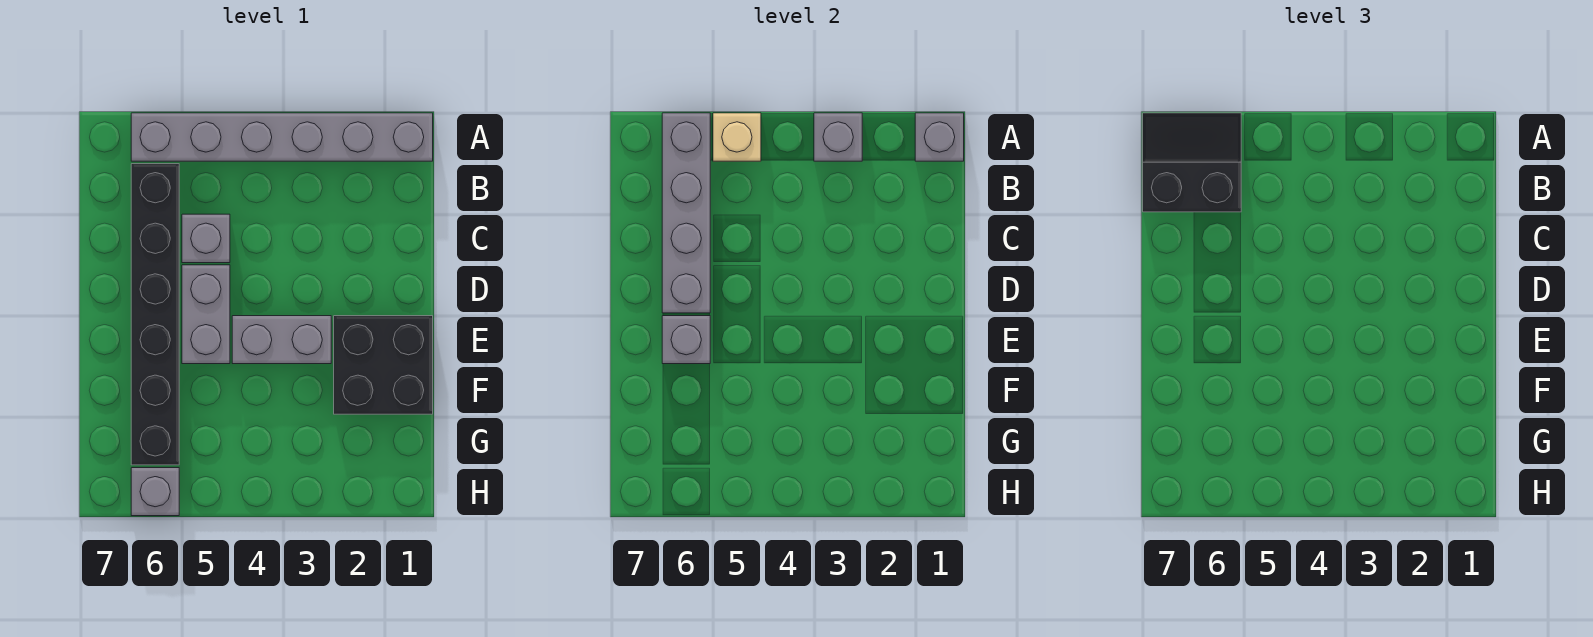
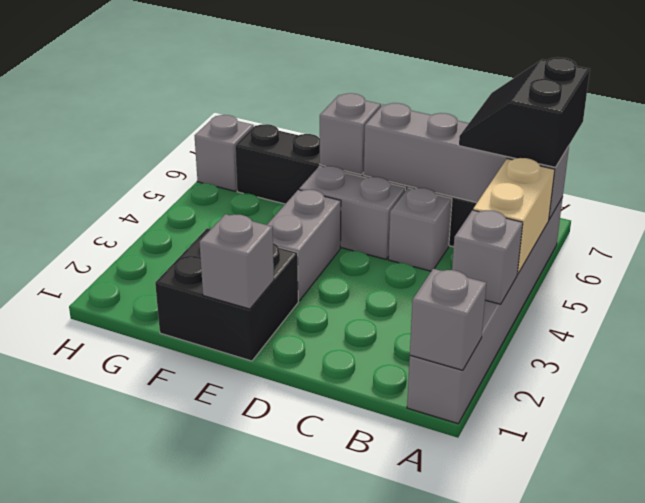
tan brick A5 level 2 -> tan brick A4:A5 level 2
black slope A6:B7 level 3 top B -> black slope A6:B7 level 3 top A
none -> grey brick E1 level 2

